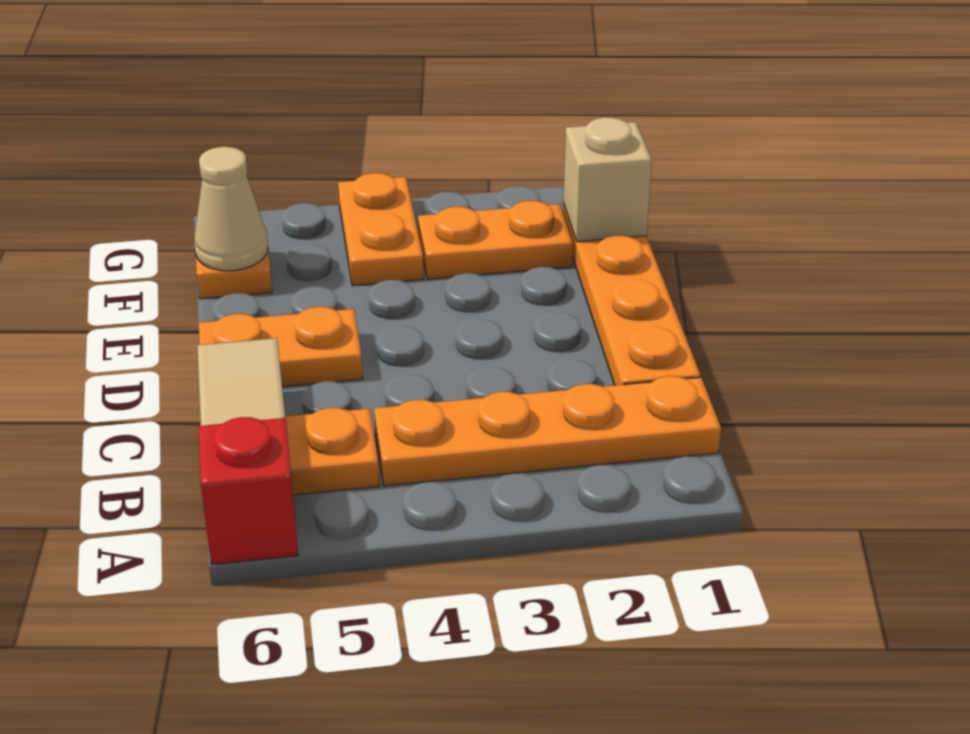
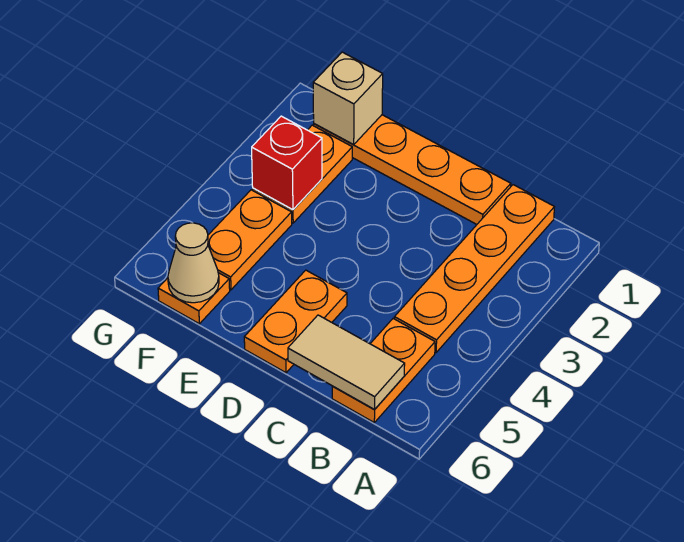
red brick A6 level 1 -> red brick F3 level 2
orange plate F4:G4 level 1 -> orange plate F4:F5 level 1

